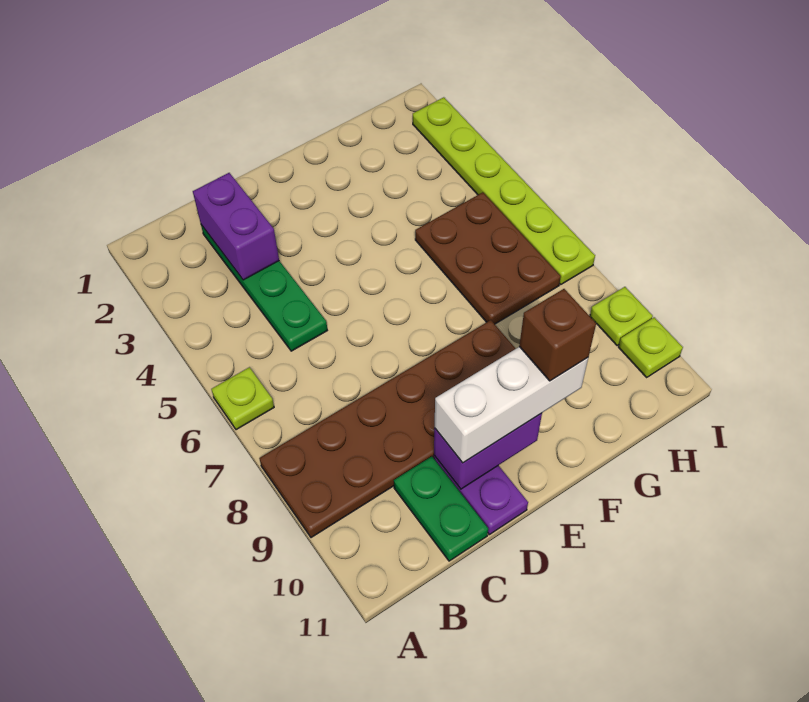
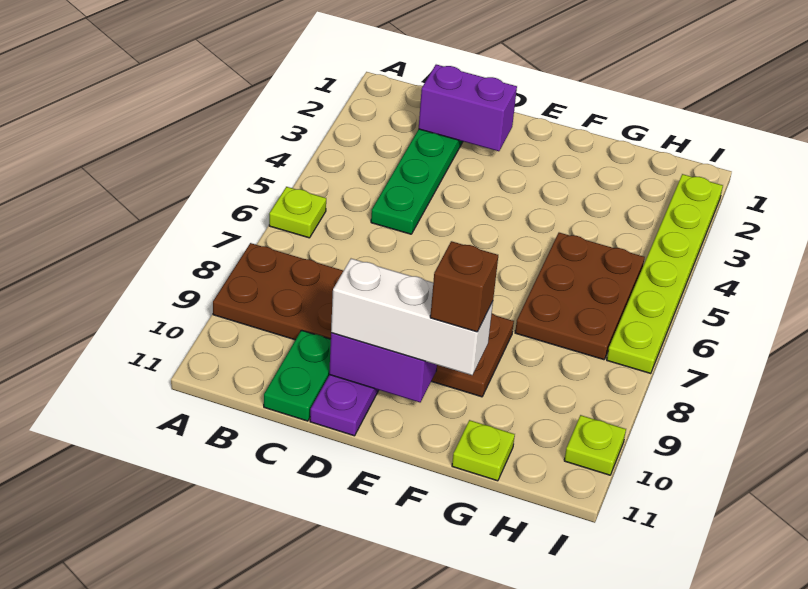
purple brick C2:C3 level 2 -> purple brick C2:D2 level 2
lime plate I9 level 1 -> lime plate G11 level 1

